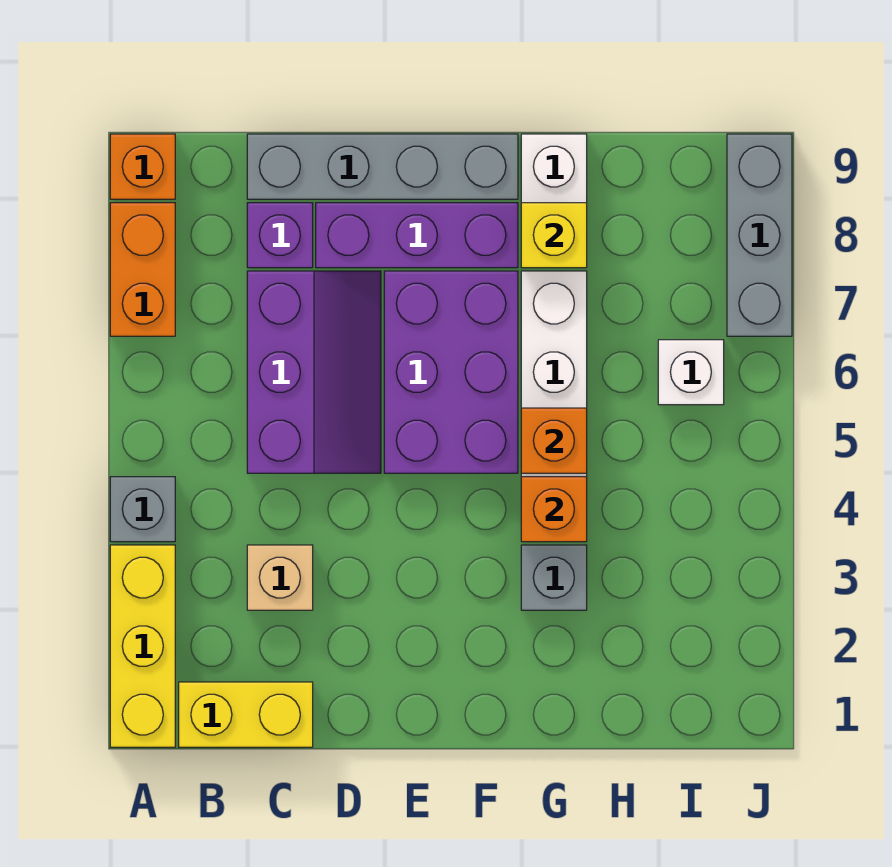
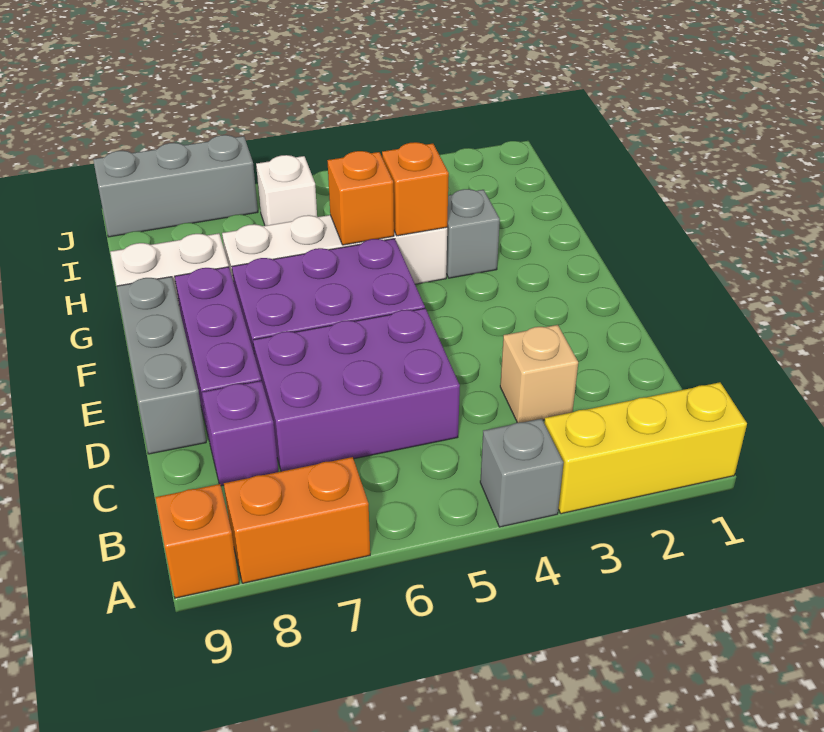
yellow brick B1:C1 level 1 -> none
purple slope C5:D7 level 1 top C -> purple brick C5:D7 level 1
grey brick C9:F9 level 1 -> grey brick D9:F9 level 1
yellow brick G8 level 2 -> none

